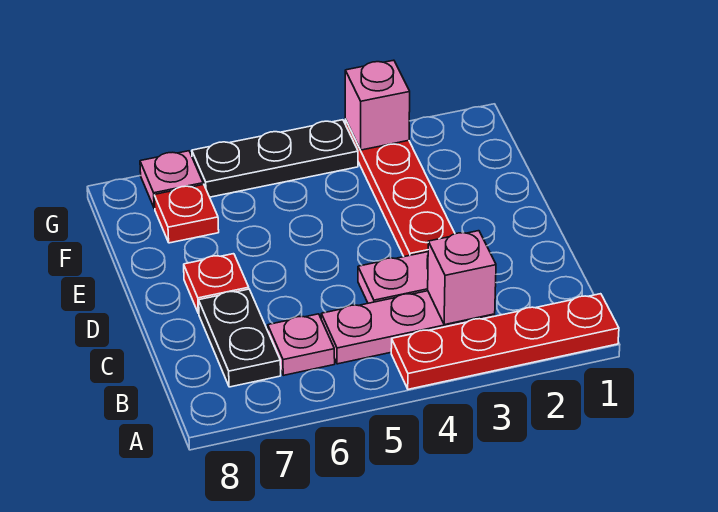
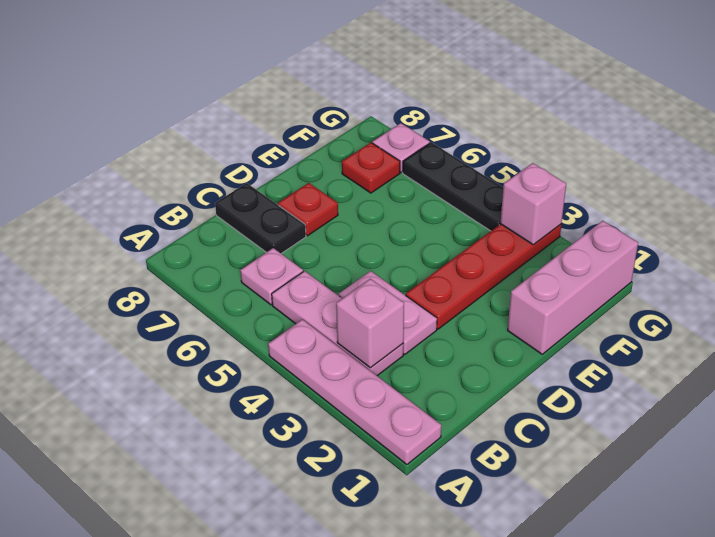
red plate A1:A4 level 1 -> pink plate A1:A4 level 1
black plate B7:C7 level 1 -> black plate C7:C8 level 1
none -> pink brick E1:G1 level 1

